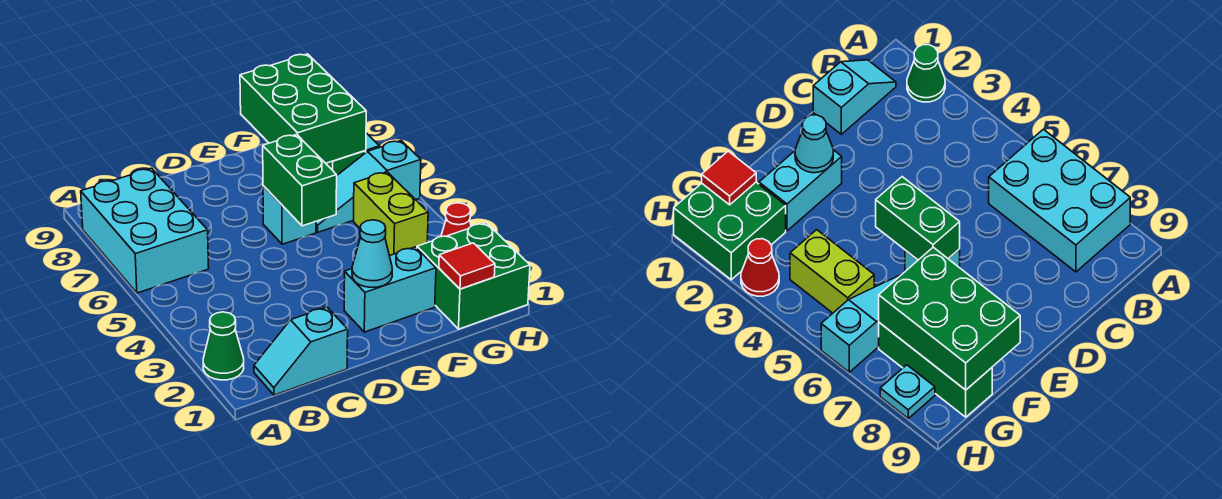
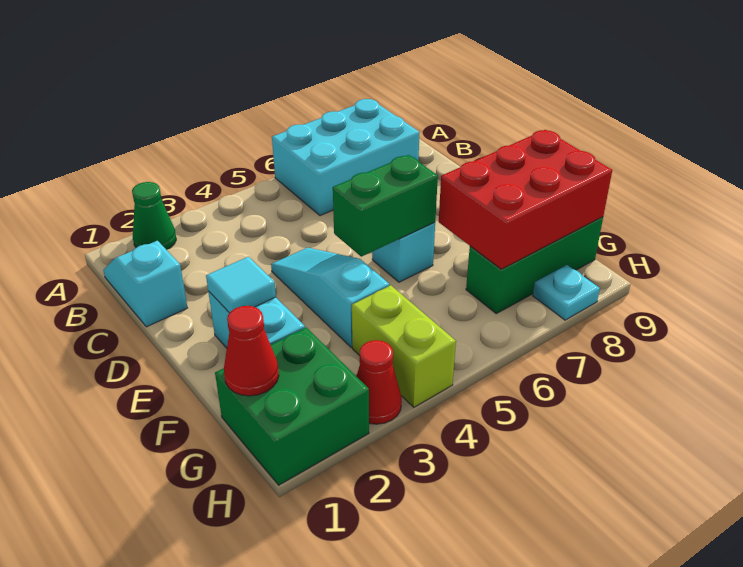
cyan cone E2 level 2 -> cyan tile E2 level 2
cyan slope F6:H6 level 1 top H -> cyan slope D4:F4 level 1 top F
green brick F7:G9 level 2 -> red brick F7:G9 level 2
red tile G1 level 2 -> red cone G1 level 2
lime brick G4:G5 level 1 -> lime brick G4:H4 level 1

